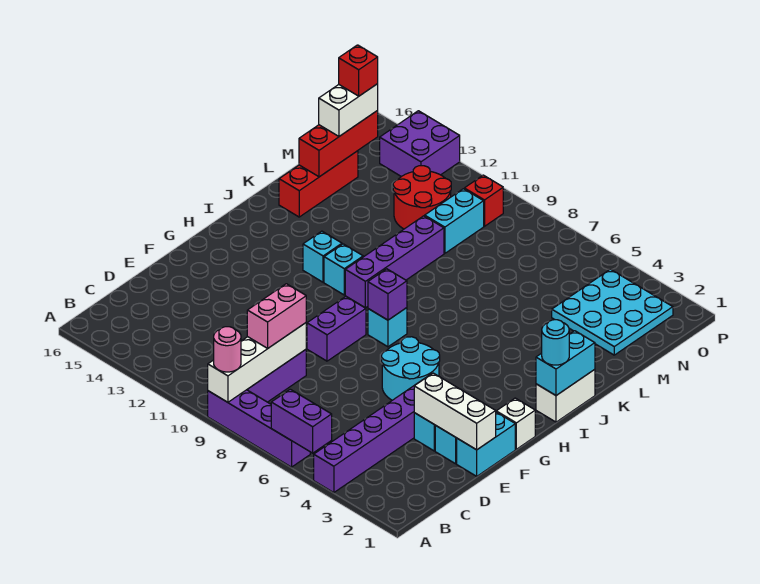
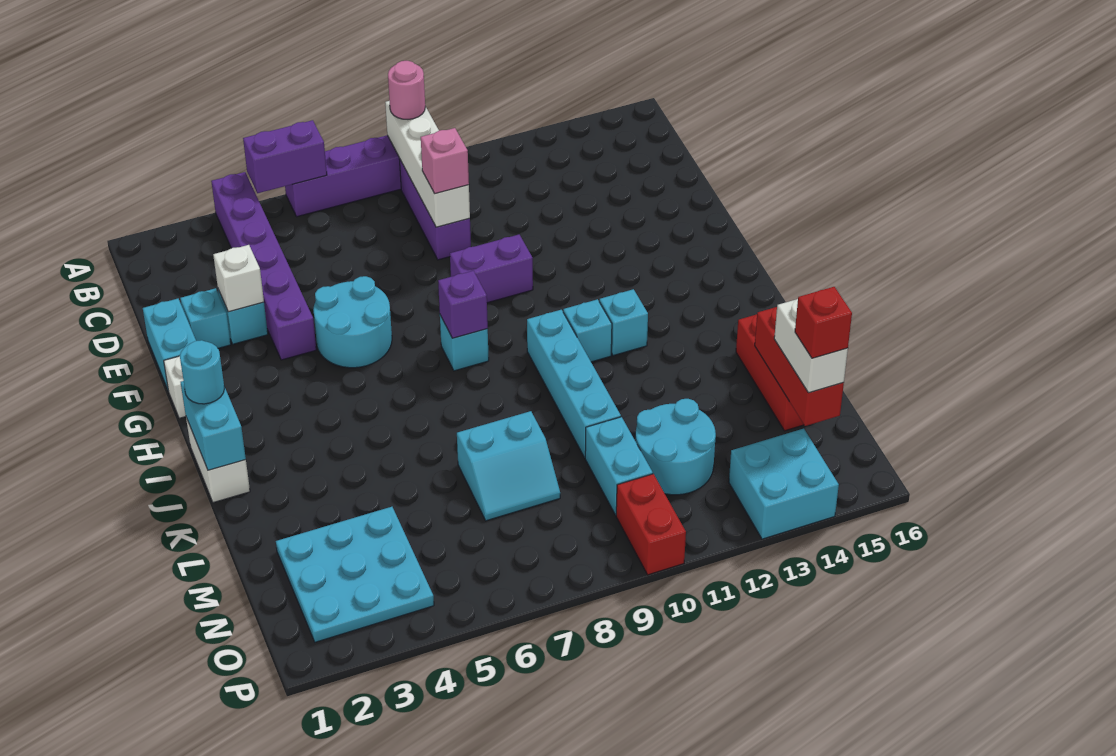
pink brick C9:D9 level 3 -> pink brick D9 level 3
white brick E1:E3 level 2 -> white brick E3 level 2
purple brick F9:G9 level 1 -> purple brick F9:F10 level 1
purple brick I10:L10 level 1 -> cyan brick I10:L10 level 1
none -> cyan slope L7:M8 level 1 top L
red round brick M11:N12 level 1 -> cyan round brick M11:N12 level 1
red brick O10 level 1 -> red brick O10:P10 level 1
purple brick O13:P14 level 1 -> cyan brick O13:P14 level 1

